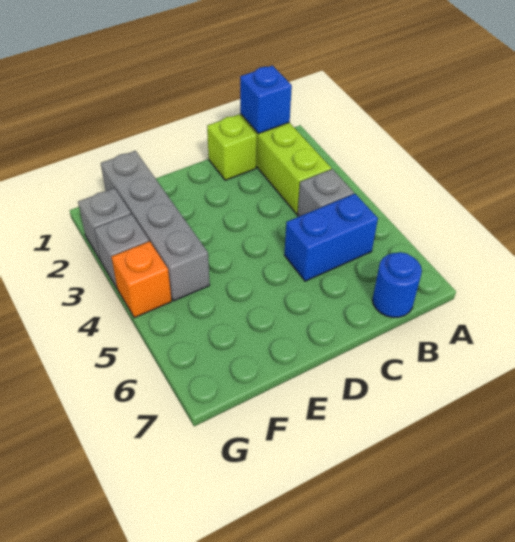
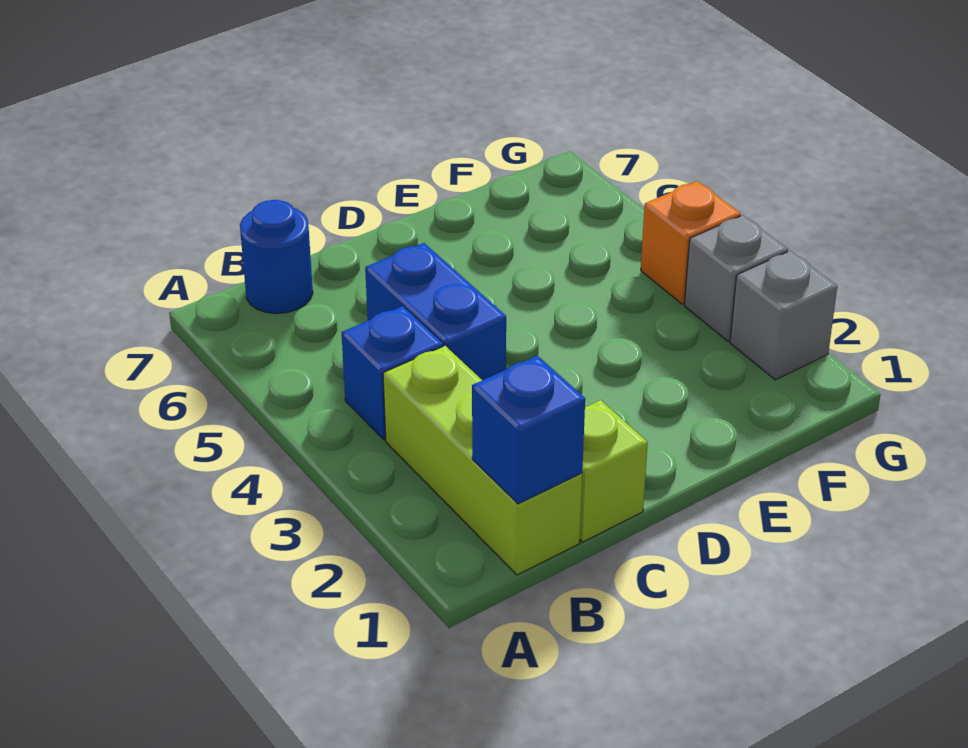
grey brick B4 level 1 -> blue brick B4 level 1
blue brick B5:C5 level 1 -> blue brick C4:C5 level 1
grey brick F1:F4 level 1 -> none

